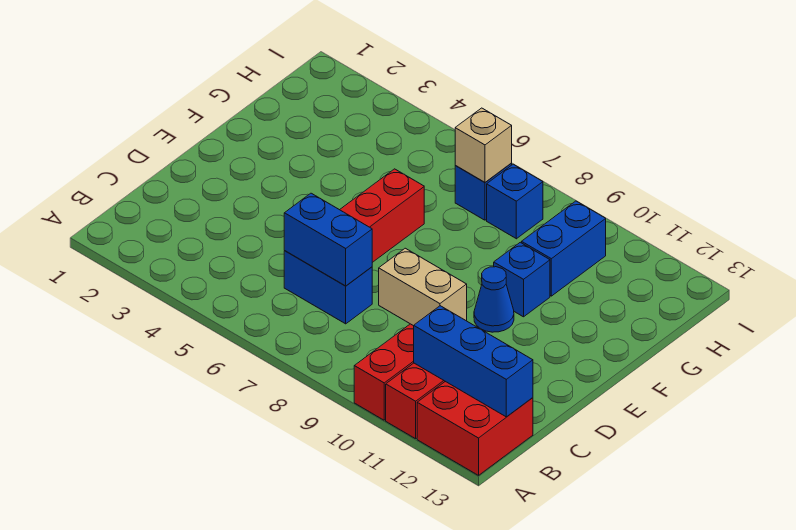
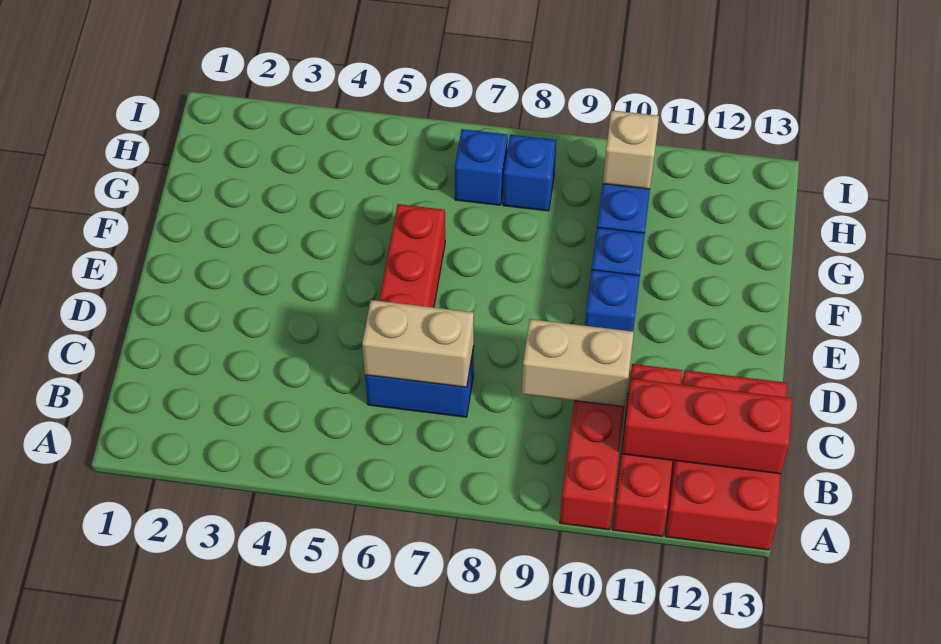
red brick A12:B13 level 1 -> red brick A12:C13 level 1
blue brick B11:B13 level 2 -> red brick B11:B13 level 2
blue brick C6:C7 level 2 -> tan brick C6:C7 level 2
blue cone E10 level 1 -> blue brick E10 level 1
tan brick H7 level 2 -> tan brick H10 level 2

